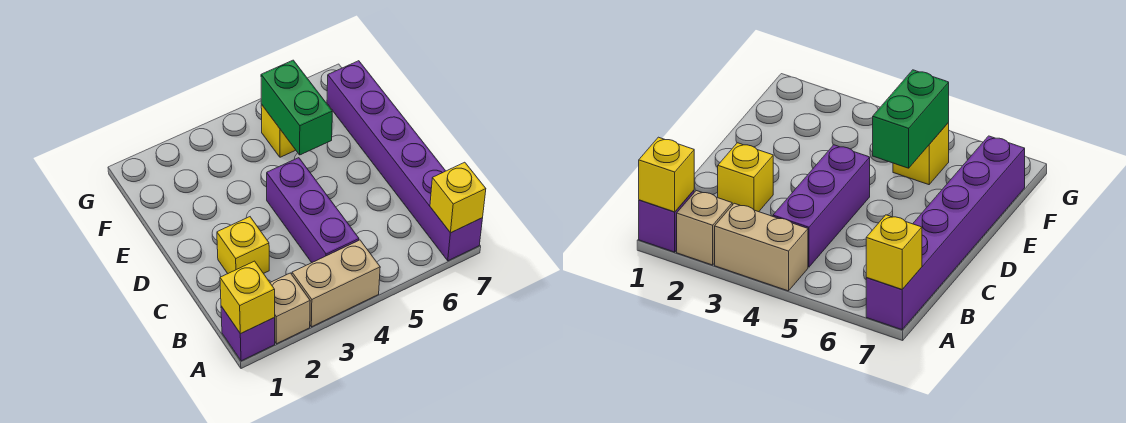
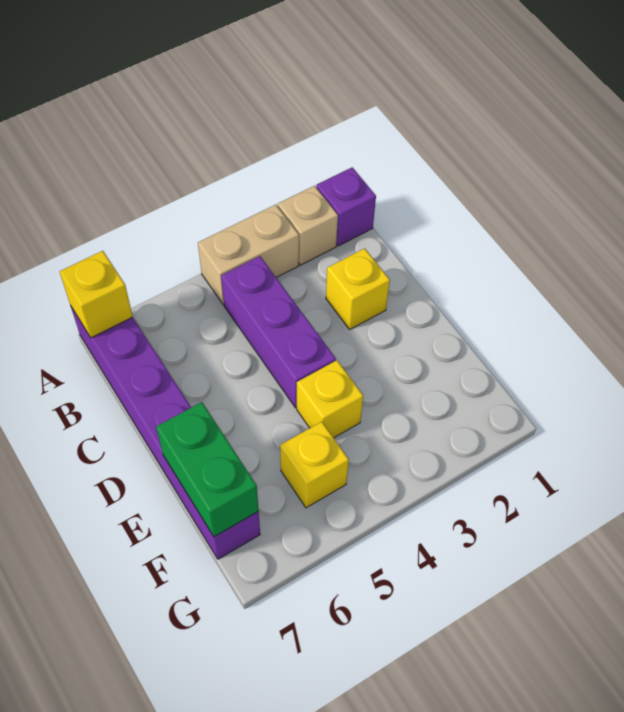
yellow brick A1 level 2 -> yellow brick E4 level 1
green brick E5:F5 level 2 -> green brick E7:F7 level 2

